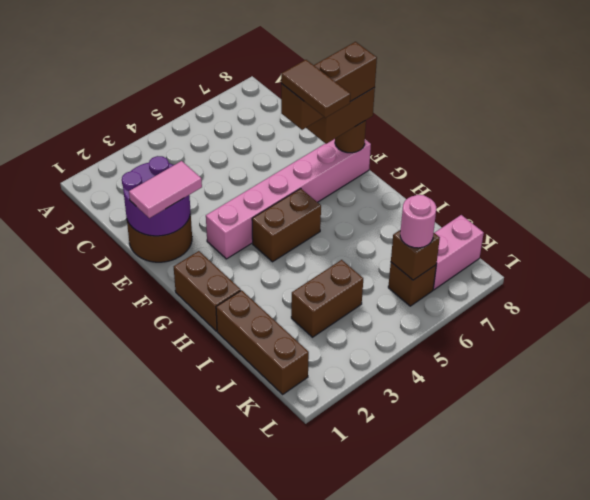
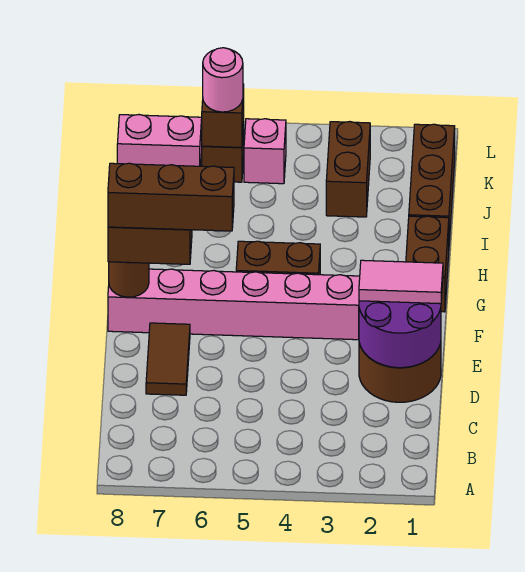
brown tile F6:G6 level 5 -> brown tile D7:E7 level 1
brown brick J3:J4 level 1 -> brown brick J3:K3 level 1
none -> pink brick K5 level 1

